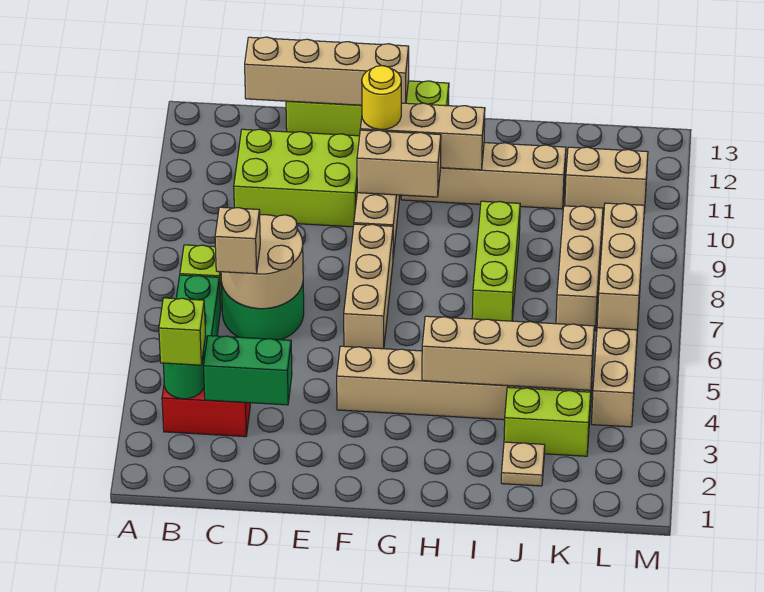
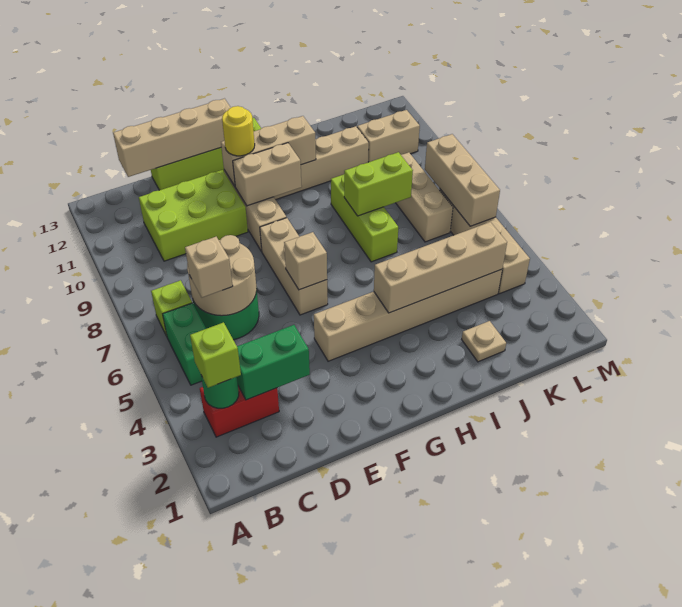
none -> tan brick F6 level 2
lime brick J3:K3 level 1 -> lime brick I8:J8 level 2

